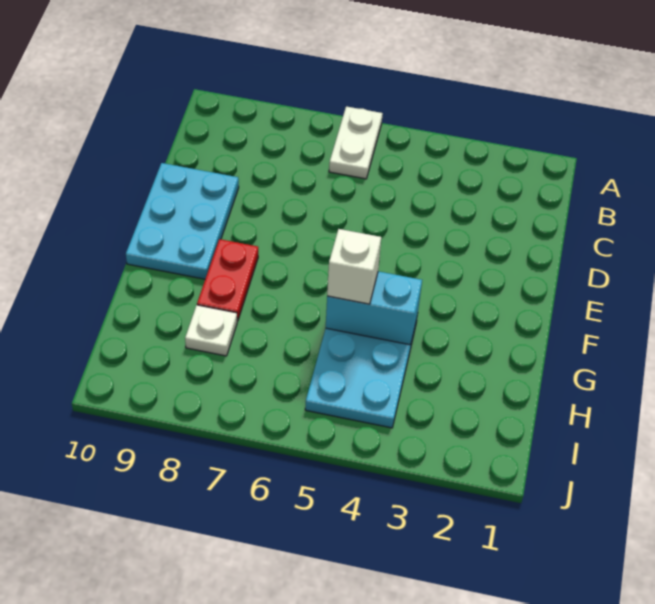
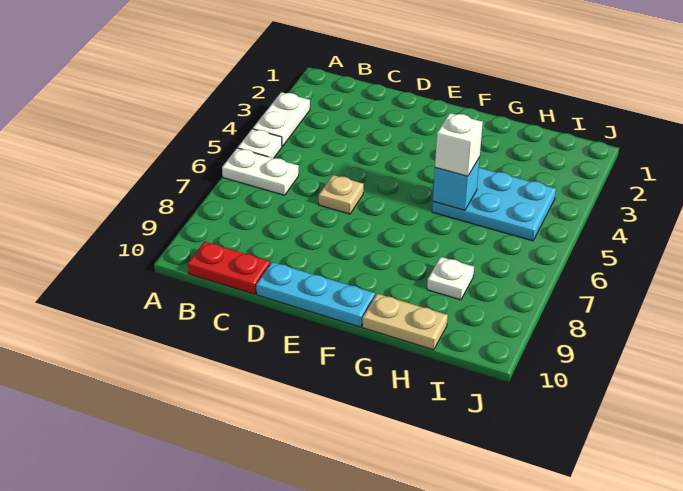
none -> white plate A3:A4 level 1
none -> white plate A5 level 1
none -> tan plate D6 level 1
cyan plate D9:F10 level 1 -> cyan plate D10:F10 level 1
red plate F8:G8 level 1 -> red plate B10:C10 level 1
cyan brick G4:G5 level 2 -> cyan brick G5 level 2
none -> tan plate G10:H10 level 1

